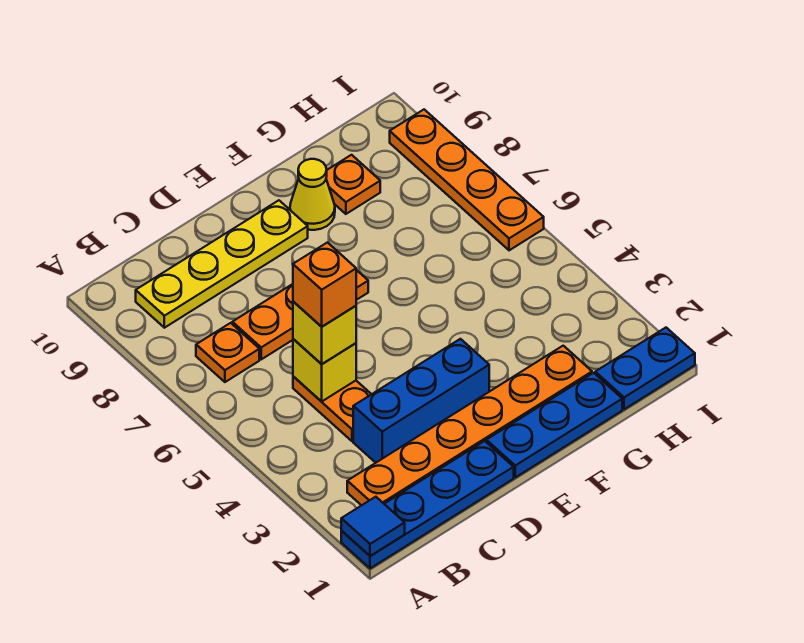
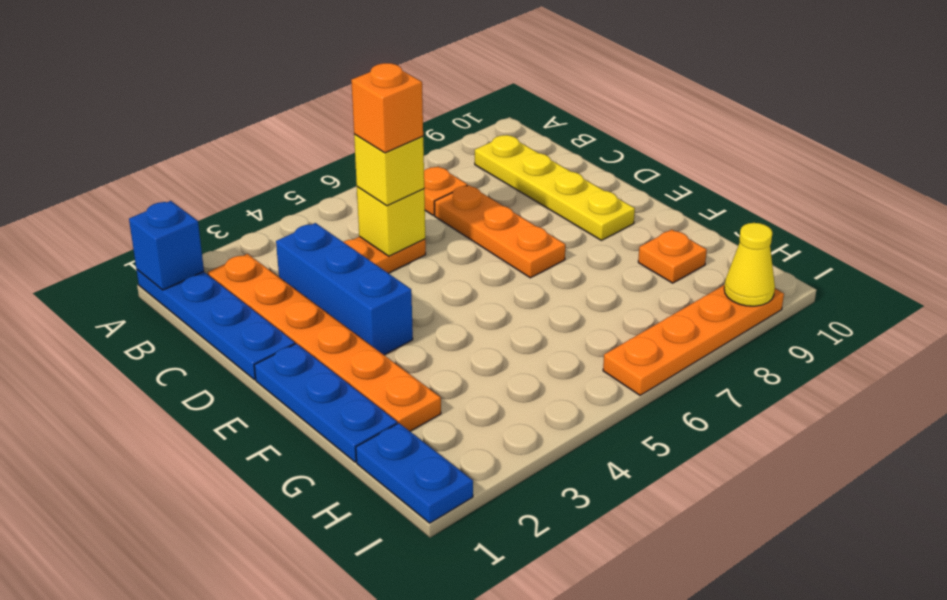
blue tile A1 level 2 -> blue brick A1 level 2
yellow cone F9 level 1 -> yellow cone I9 level 2

